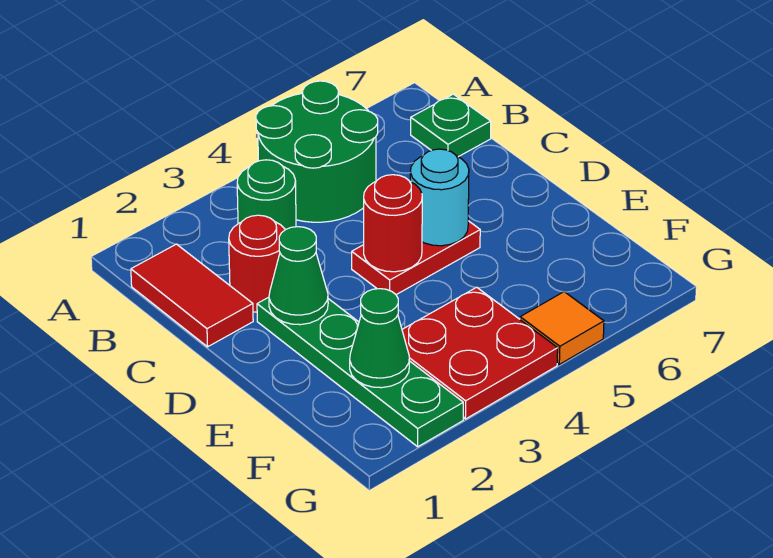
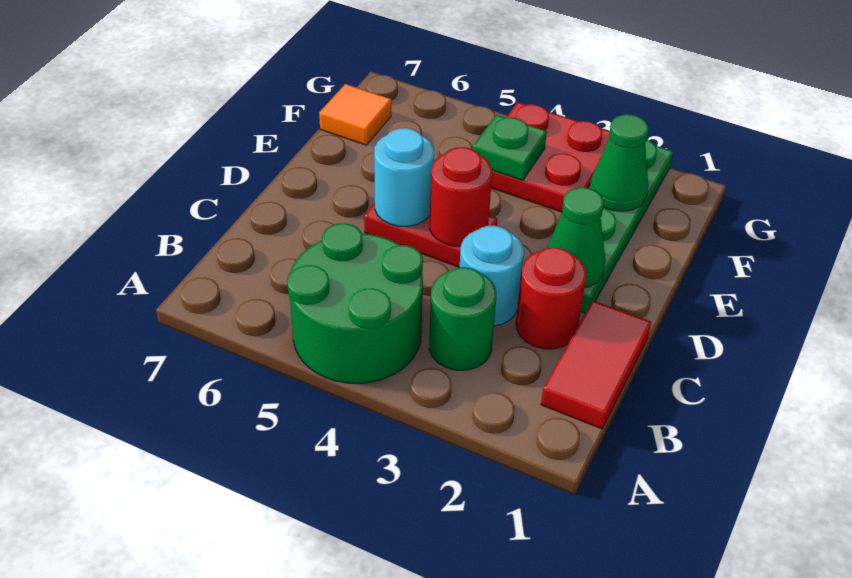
green plate B7 level 1 -> green plate F4 level 2
none -> cyan round brick C3 level 1
orange tile G5 level 1 -> orange tile F7 level 1

